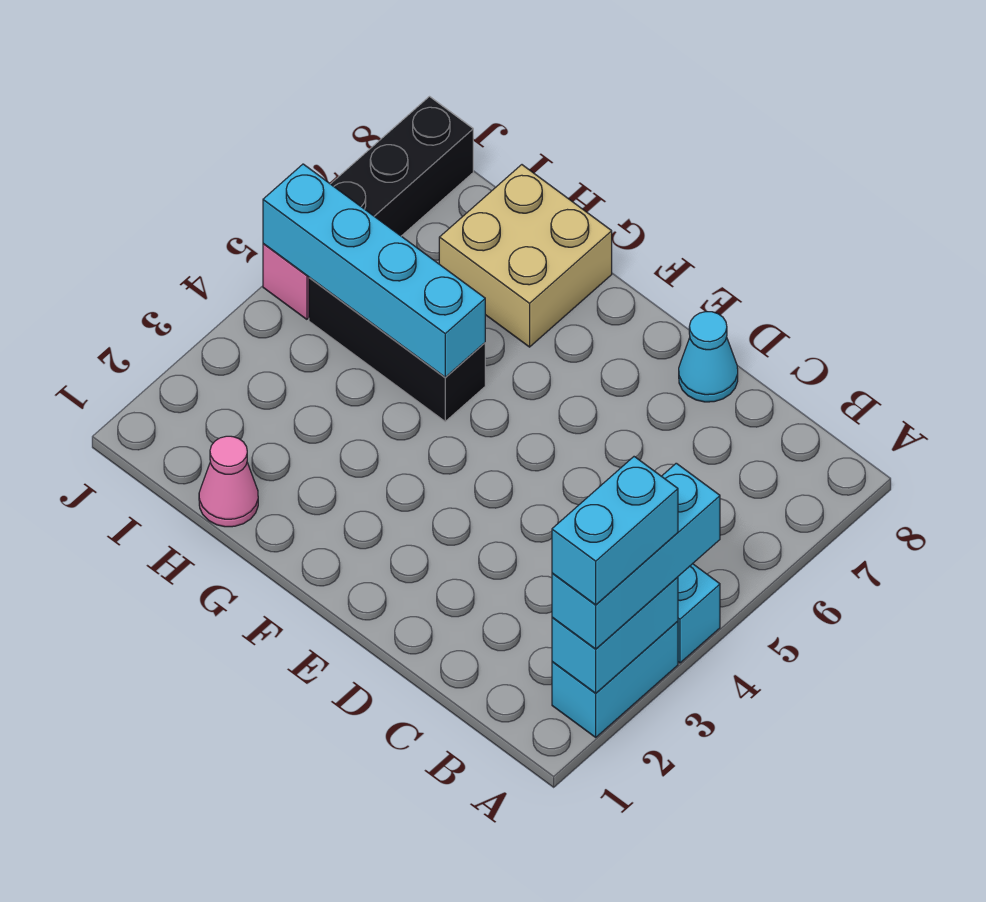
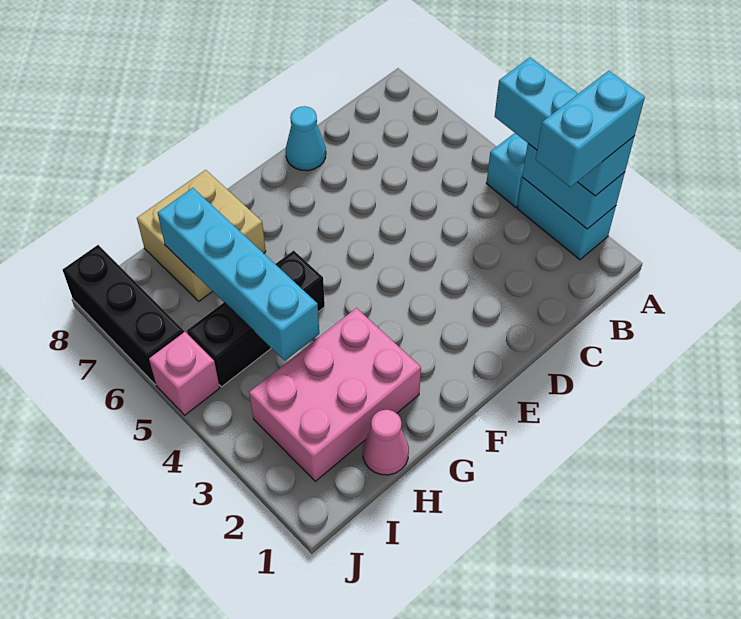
cyan brick A2:A3 level 4 -> cyan brick A2:B2 level 4
none -> pink brick G2:I3 level 1
cyan brick G5:J5 level 2 -> cyan brick H4:H7 level 2

